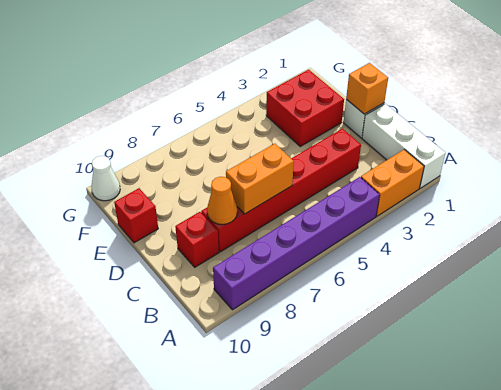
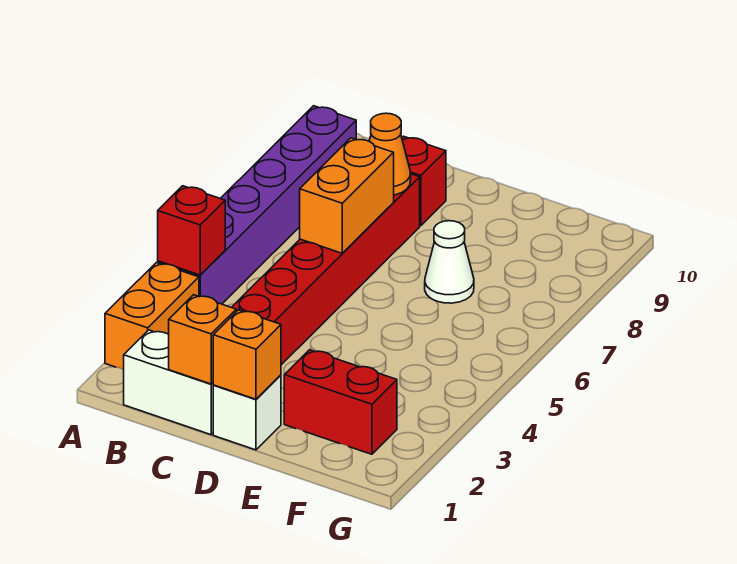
white brick A1:C1 level 1 -> white brick B1:C1 level 1
none -> orange brick C1 level 2
red brick E2:F3 level 1 -> red brick E2:F2 level 1
red brick E10 level 1 -> red brick A4 level 2
white cone G10 level 1 -> white cone E7 level 1

